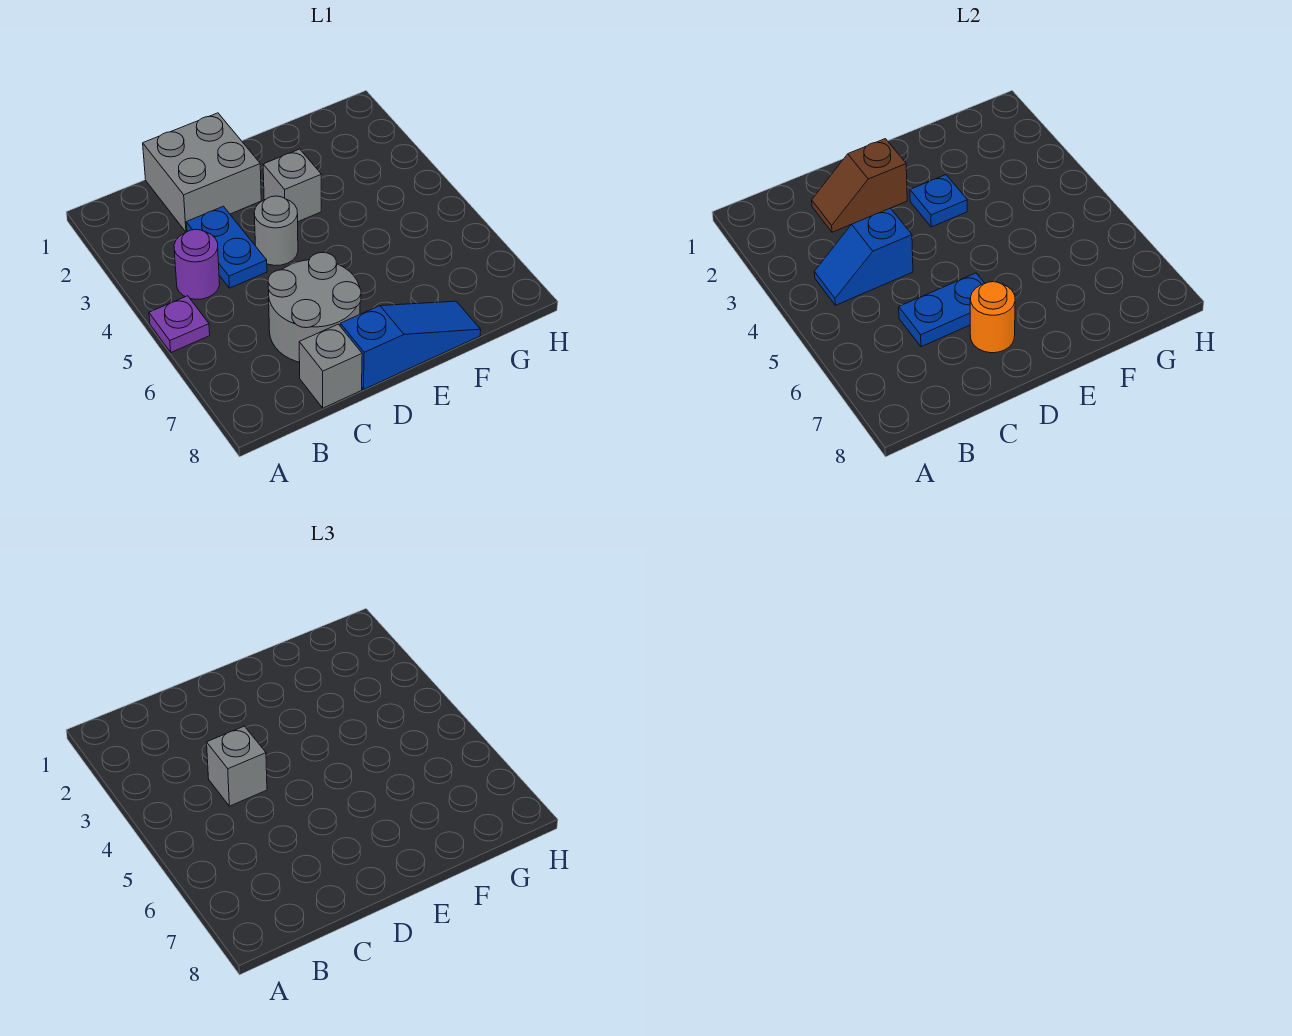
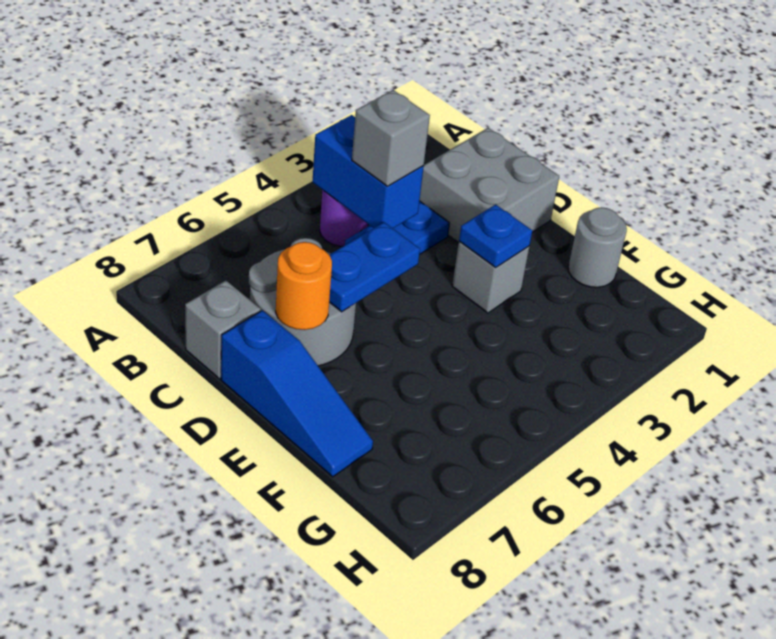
purple plate A5 level 1 -> none
blue slope B4:C4 level 2 top C -> blue brick B4:C4 level 2
brown slope C2:D2 level 2 top D -> none
blue plate C6:D6 level 2 -> blue plate D5:D6 level 2
grey round brick D4 level 1 -> grey round brick F1 level 1

